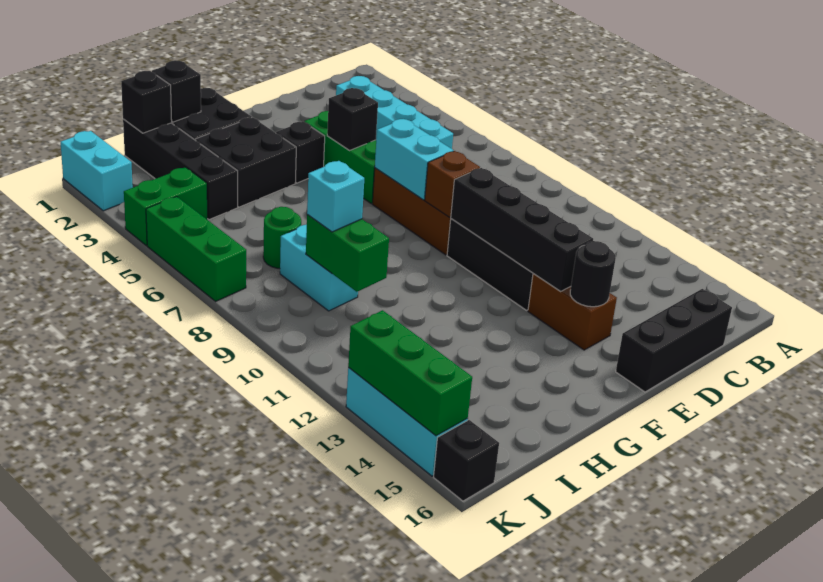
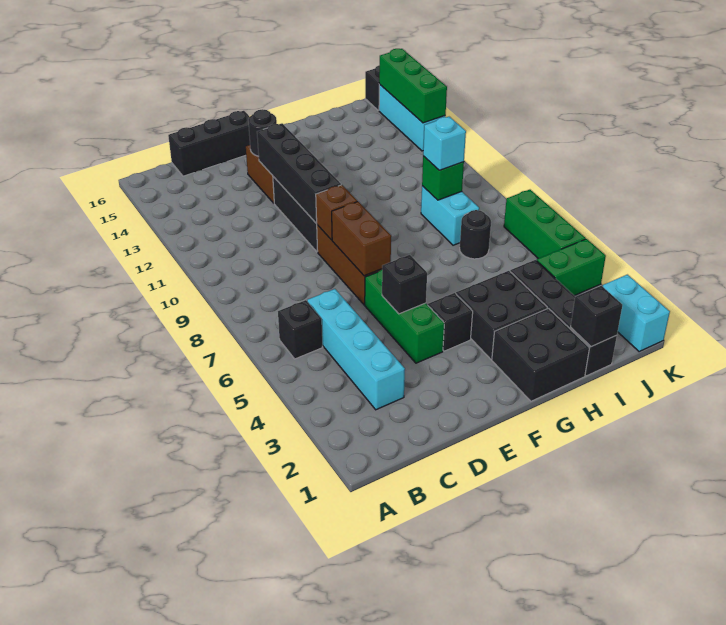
cyan brick E7:E8 level 2 -> brown brick E7:E8 level 2
black brick H1 level 2 -> black brick B6 level 1
green round brick I7 level 1 -> black round brick I7 level 1
green brick I9:I10 level 2 -> green brick I9 level 2

